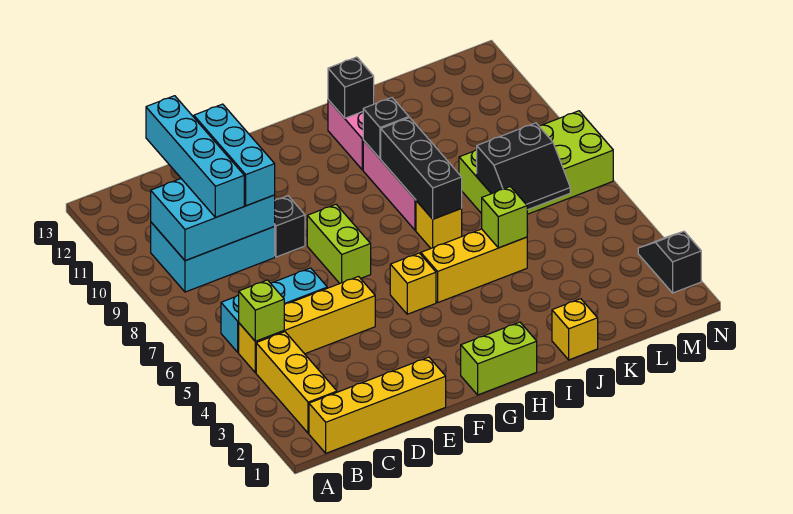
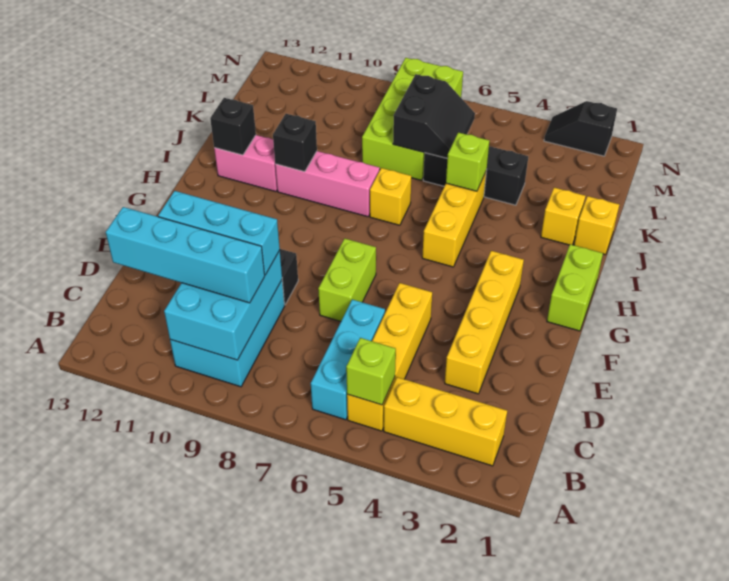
yellow brick B1:E1 level 1 -> yellow brick D3:G3 level 1
lime brick F7:F8 level 1 -> lime brick E7:F7 level 1
yellow brick G5 level 1 -> yellow brick J2 level 1
black brick I7:I9 level 2 -> black brick K4:K6 level 1

